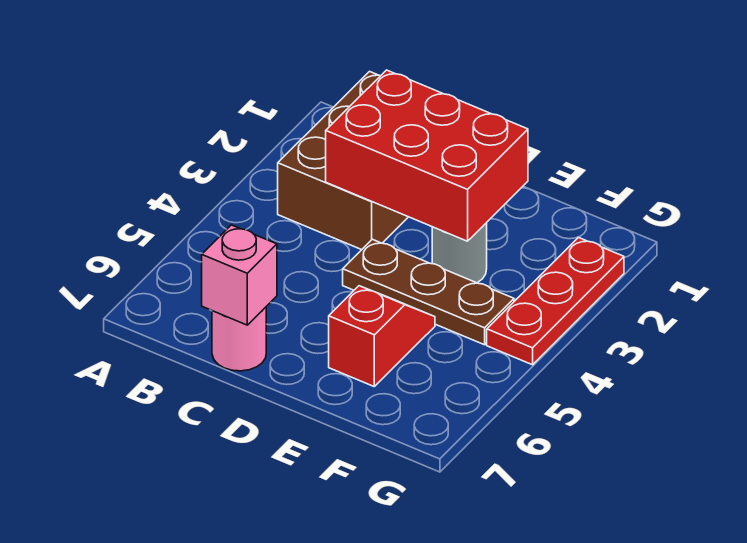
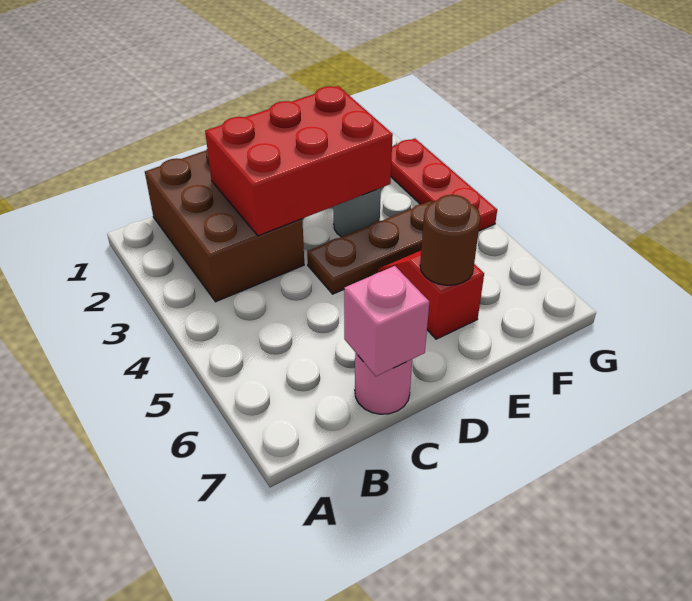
none -> brown round brick E6 level 2

